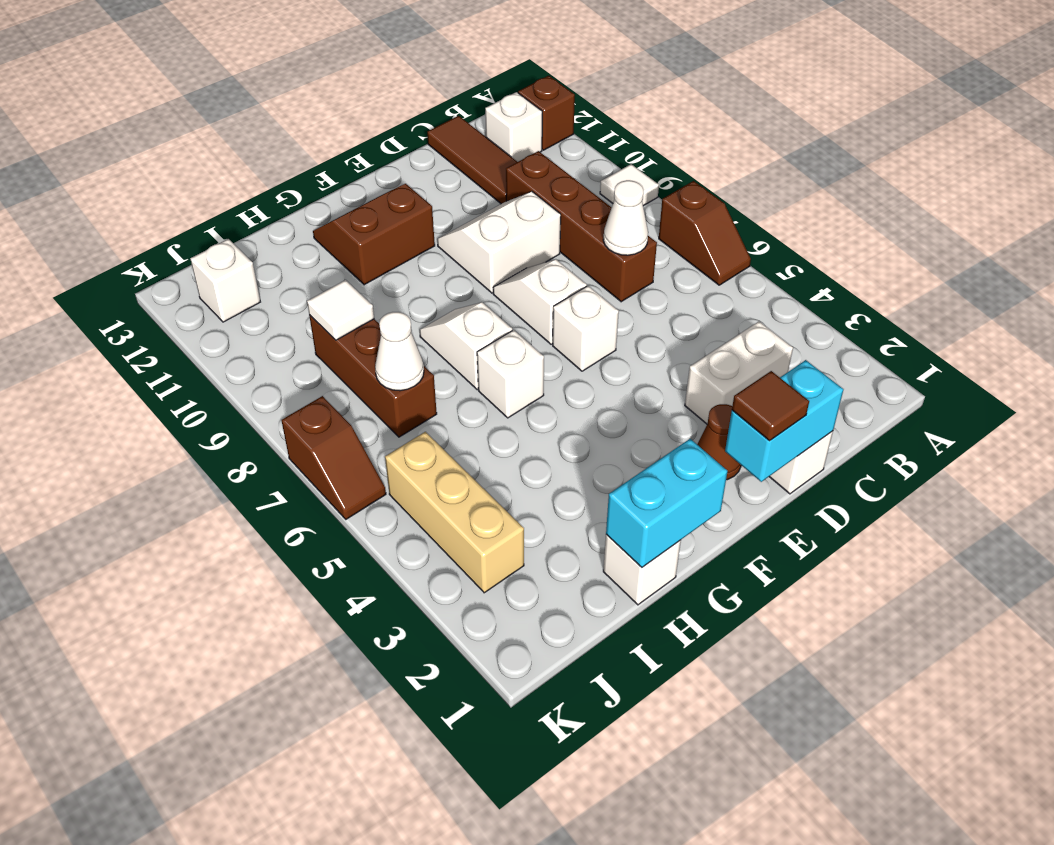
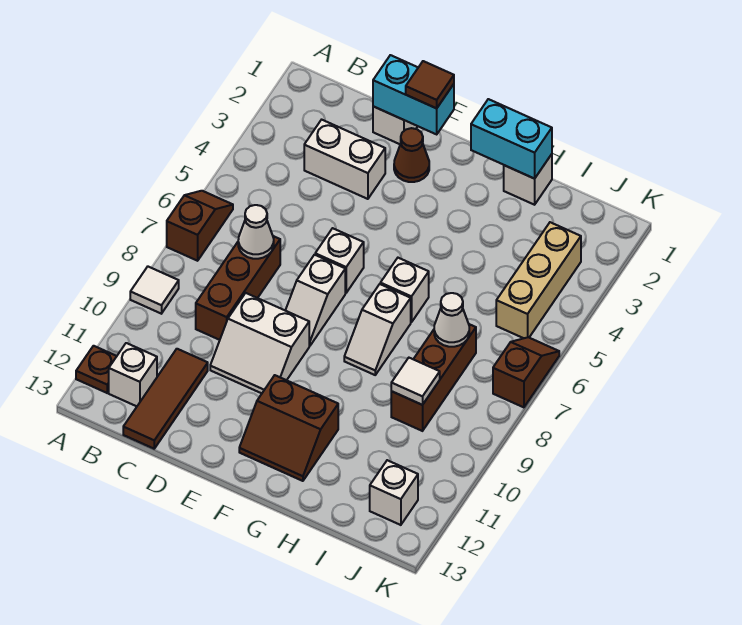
brown brick A12 level 1 -> brown plate A12 level 1
brown brick C7:C10 level 1 -> brown brick C7:C9 level 1

